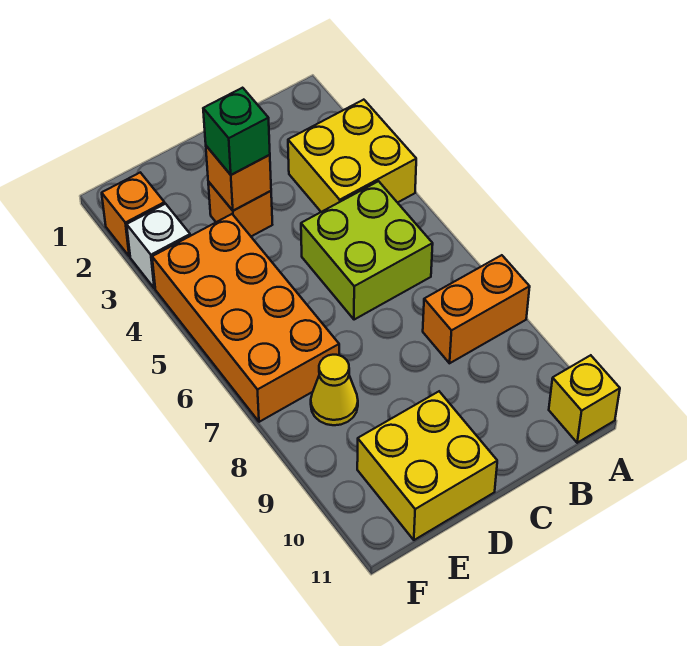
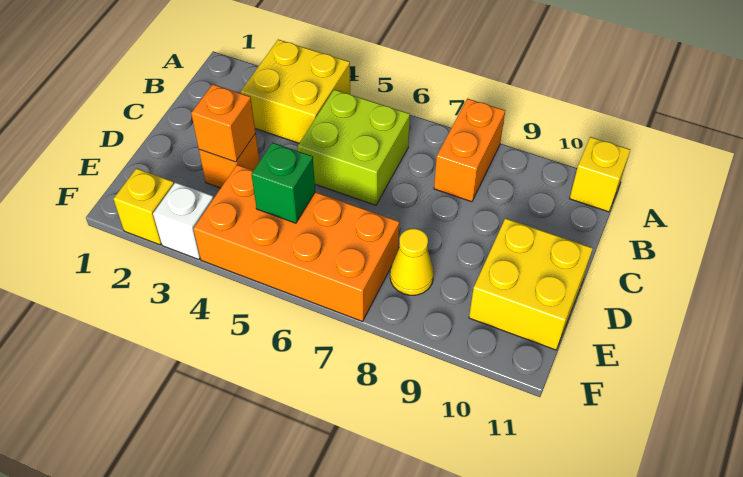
green brick D3 level 3 -> green brick E5 level 2
orange brick F2 level 1 -> yellow brick F2 level 1

